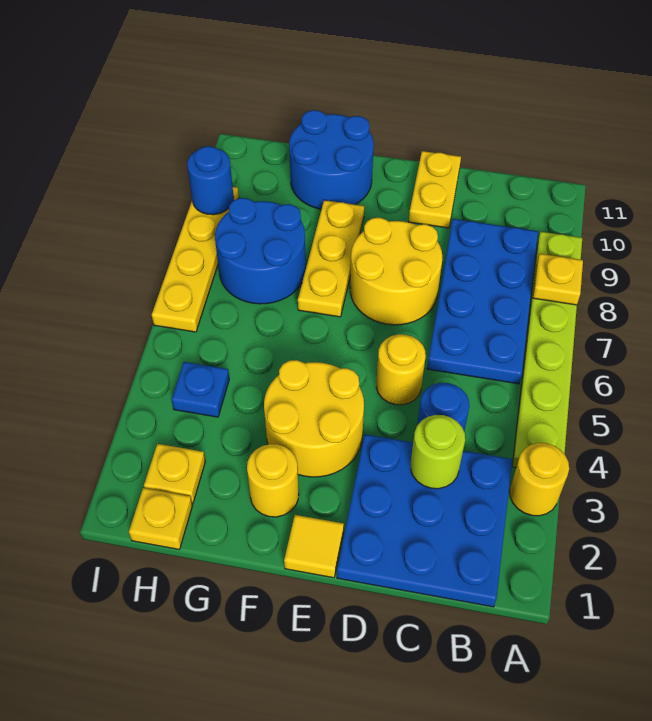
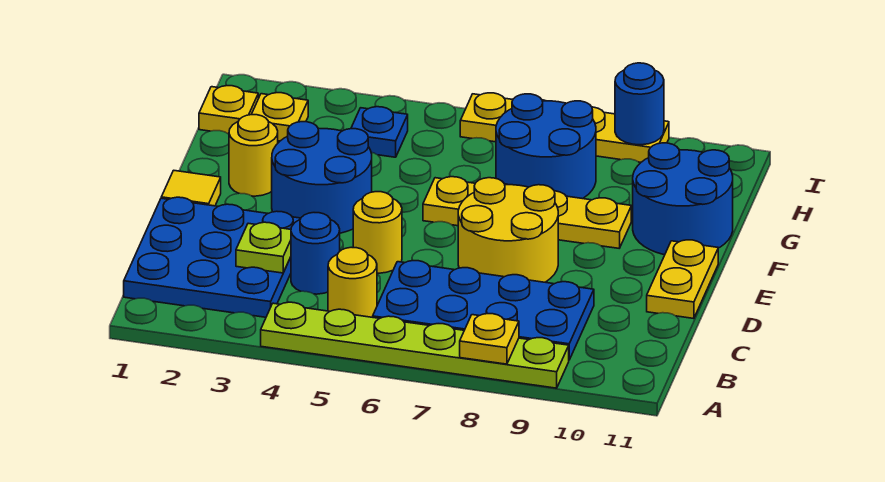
yellow round brick A3 level 1 -> yellow round brick B5 level 1
lime round brick C3 level 2 -> lime plate C3 level 2
yellow plate D10:D11 level 1 -> yellow plate D11:E11 level 1
yellow round brick E3:F4 level 1 -> blue round brick E3:F4 level 1
yellow plate F7:F9 level 1 -> yellow plate F6:F9 level 1

